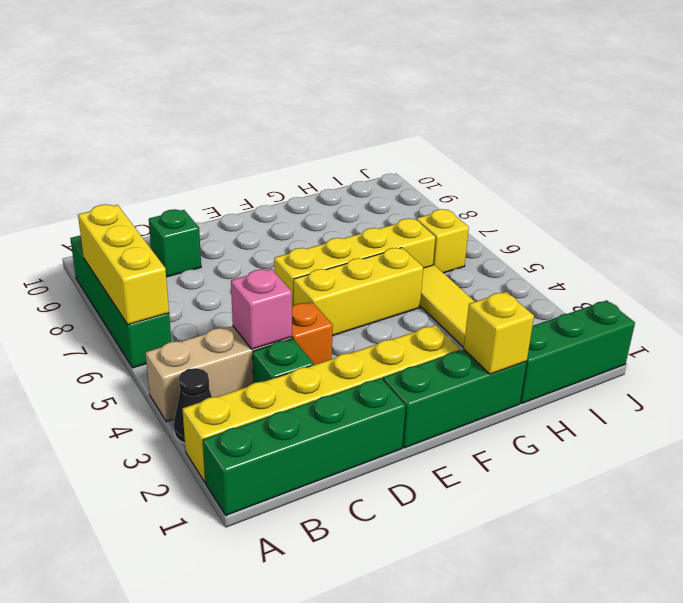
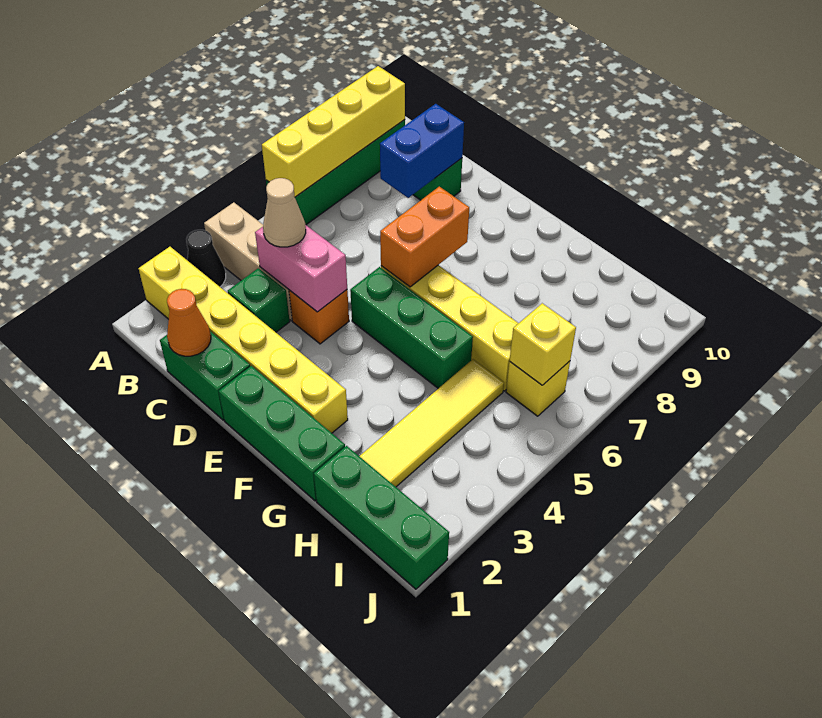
green brick A1:D1 level 1 -> green brick C1:D1 level 1
yellow brick A6:A8 level 2 -> yellow brick A6:A9 level 2
none -> orange cone C1 level 2
pink brick C4 level 2 -> pink brick C4:D4 level 2
none -> tan cone C4 level 3
none -> blue brick C8:C9 level 2
yellow brick E5:G5 level 1 -> green brick E5:G5 level 1
none -> orange brick E6:E7 level 2
yellow brick G1 level 2 -> yellow brick I6 level 2

